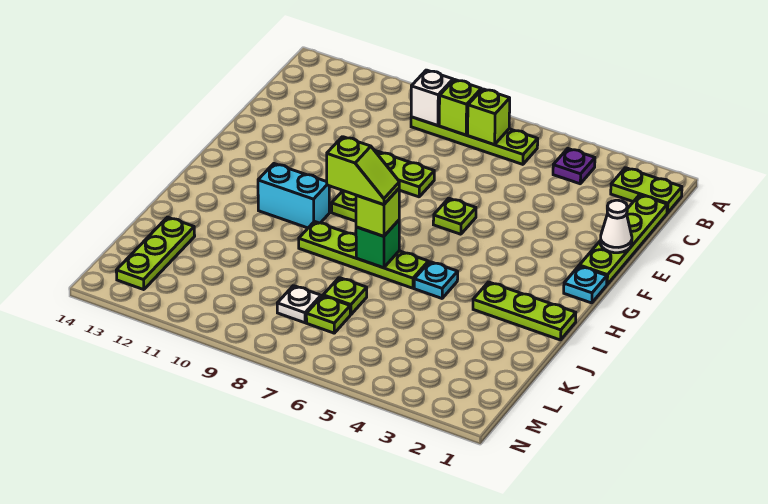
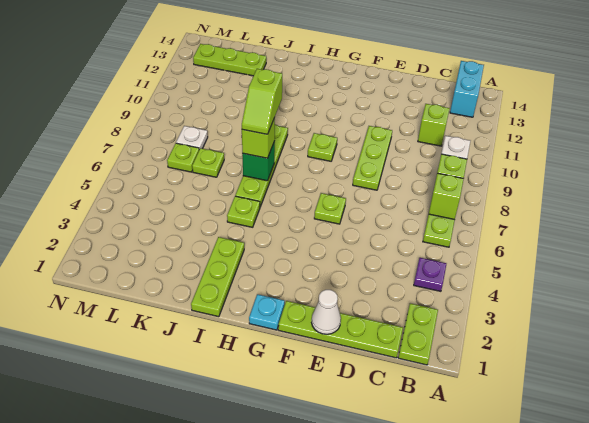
none -> lime brick C11 level 1
cyan brick H10:H11 level 1 -> cyan brick B13:B14 level 1
cyan plate I5 level 1 -> lime plate I5 level 1

